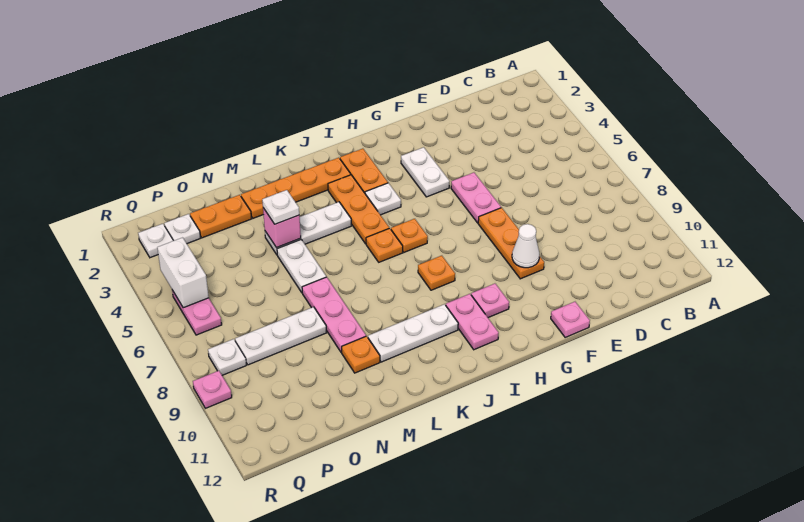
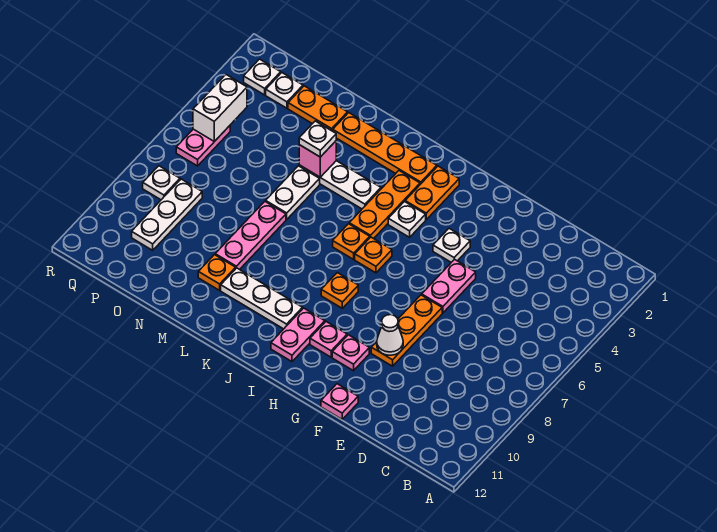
white plate G3:G4 level 1 -> white plate G4 level 1
white plate N8:P8 level 1 -> white plate P8:P10 level 1
pink plate R9 level 1 -> pink plate G10 level 1

